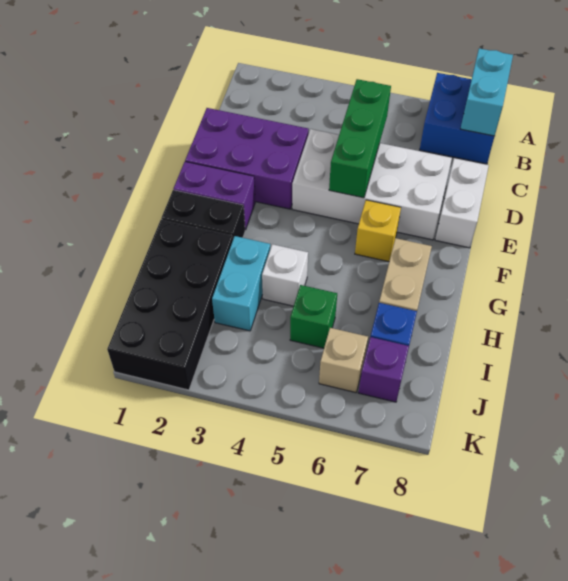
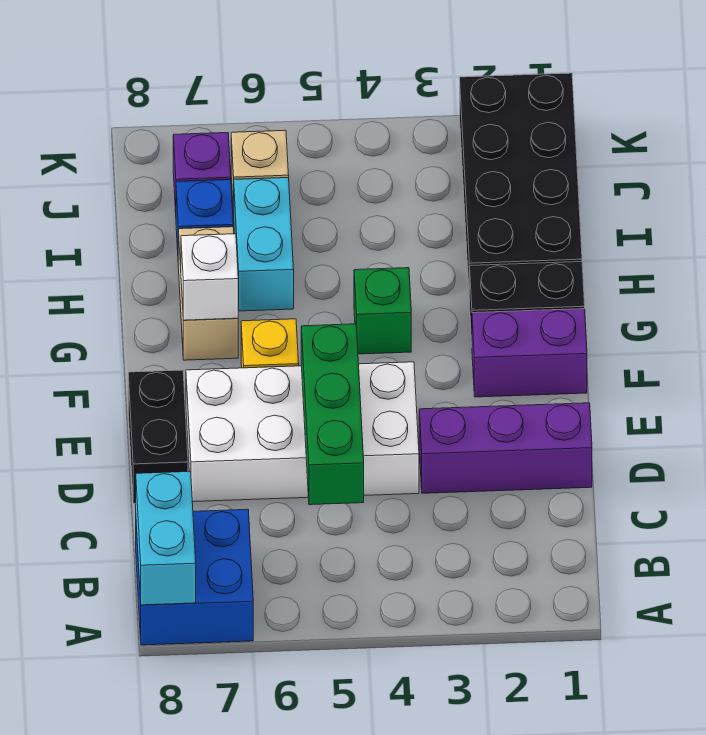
purple brick D1:E3 level 1 -> purple brick D1:D3 level 1
white brick D8:E8 level 1 -> black brick D8:E8 level 1
cyan brick H3:I3 level 1 -> cyan brick H6:I6 level 1
white brick H4 level 1 -> white brick G7 level 2
green brick I5 level 1 -> green brick G4 level 1

